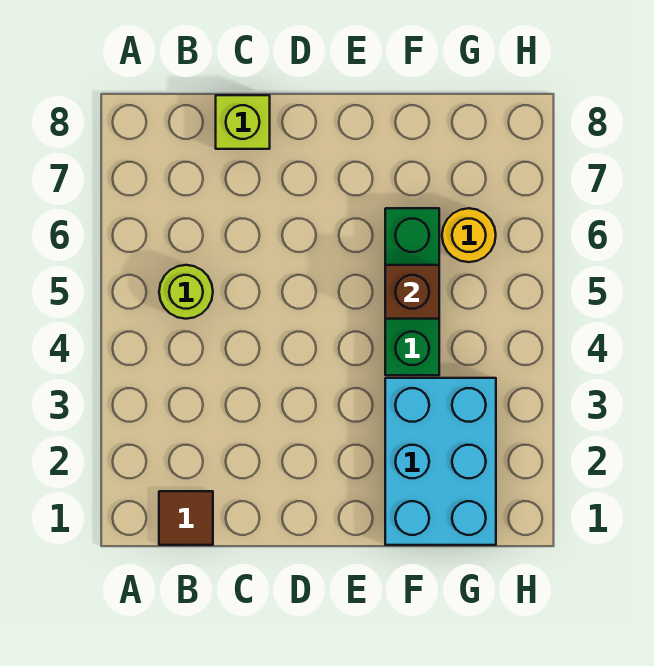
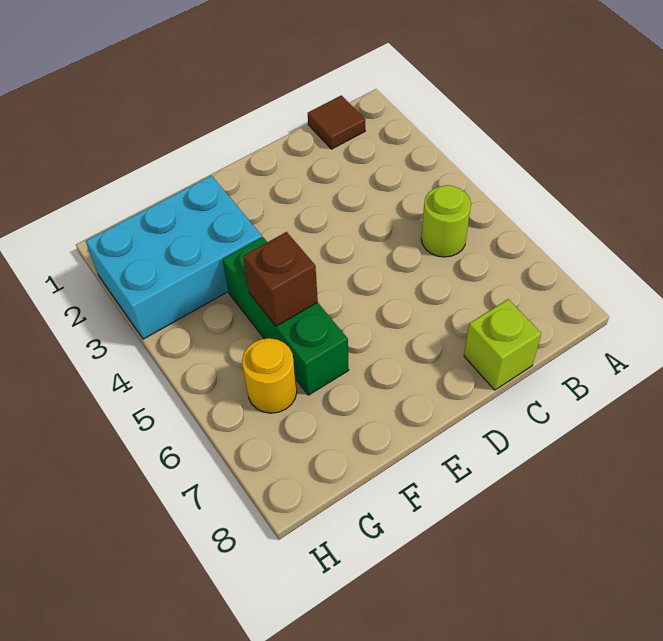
cyan brick F1:G3 level 1 -> cyan brick F2:H3 level 1

